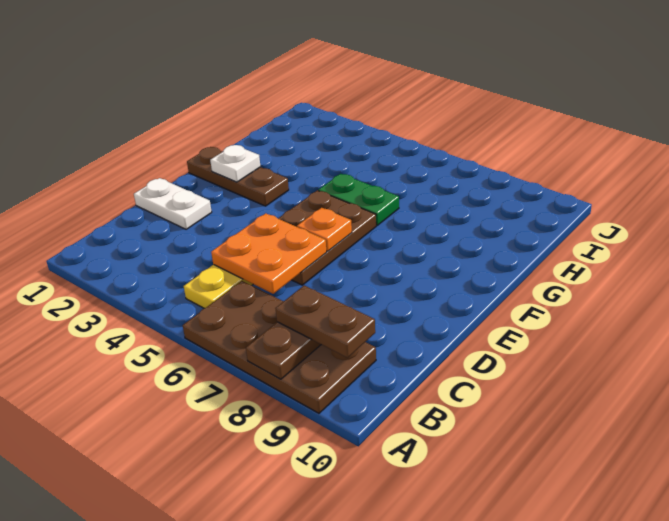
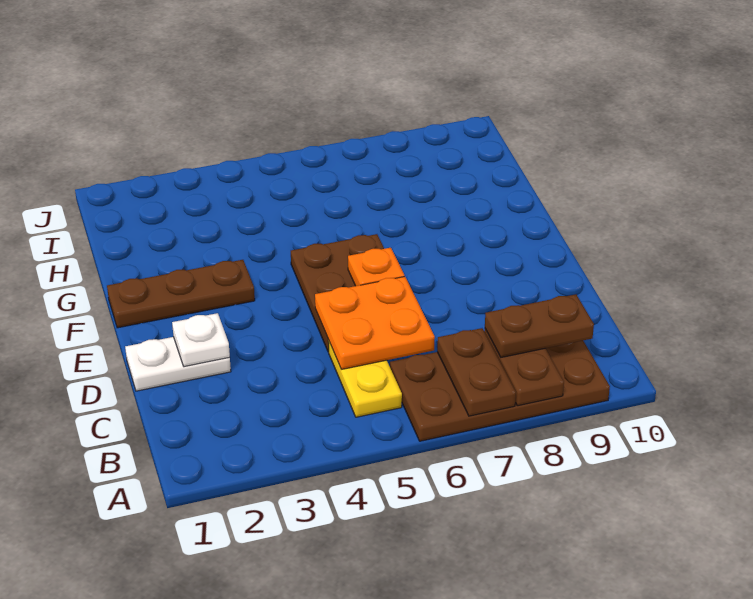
none -> brown plate A7:B7 level 2
white plate F2 level 2 -> white plate D2 level 2
green plate G5:G6 level 1 -> none

